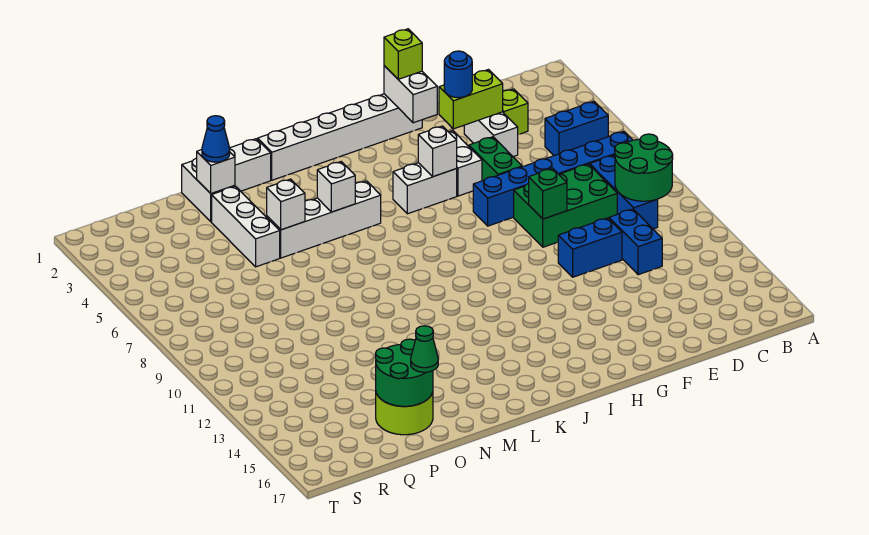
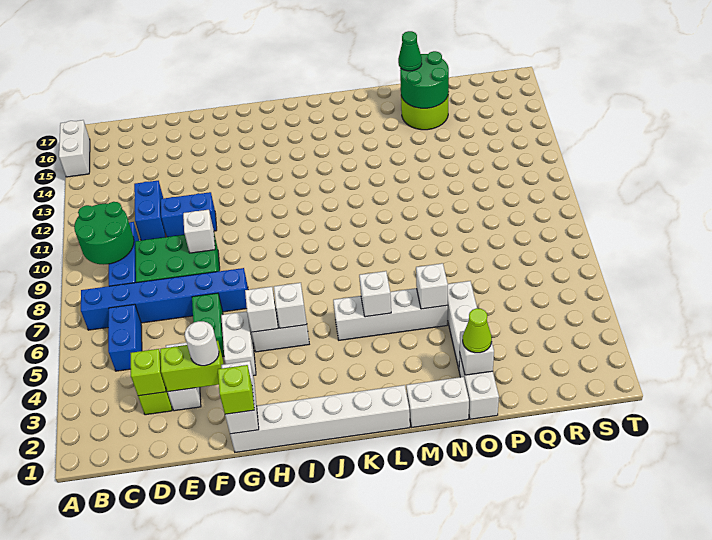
none -> white brick A15:A16 level 1
blue brick B5:C5 level 1 -> blue brick C5:C6 level 1
none -> lime brick D3 level 2
blue round brick F3 level 3 -> white round brick F3 level 3
green brick F9 level 2 -> white brick F9 level 2
none -> white brick I5 level 2
blue cone O2 level 3 -> lime cone O2 level 3

